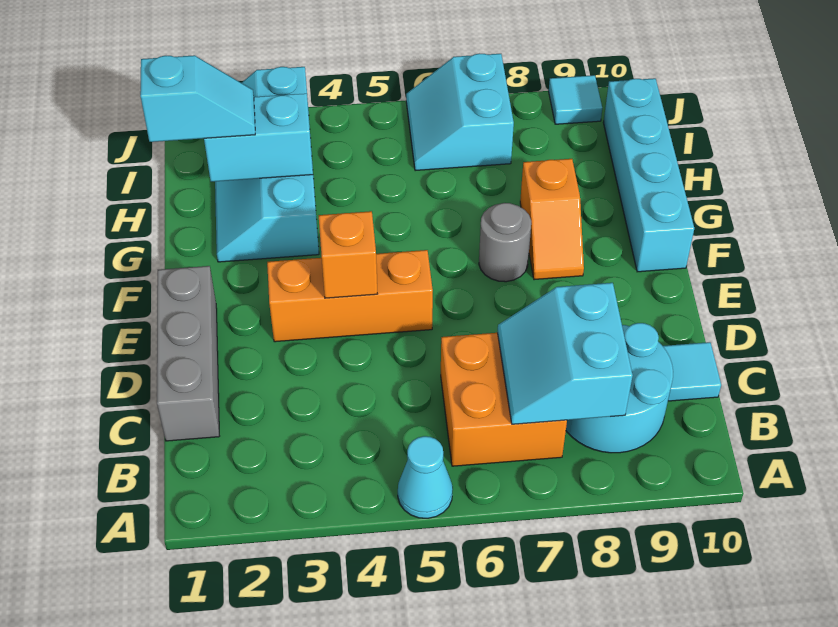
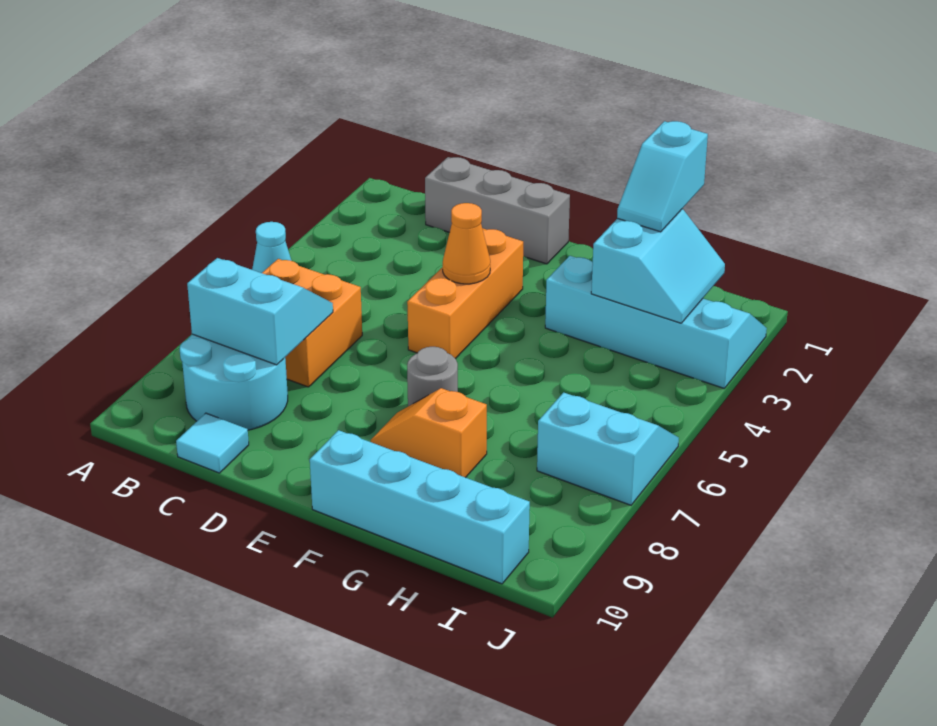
orange brick E4 level 2 -> orange cone E4 level 2
cyan tile J9 level 1 -> none

